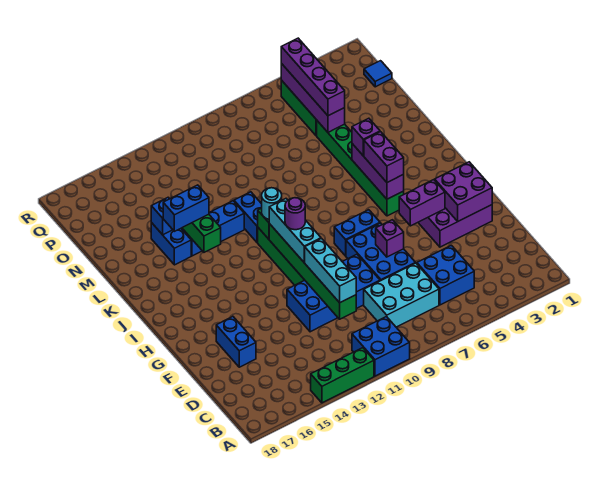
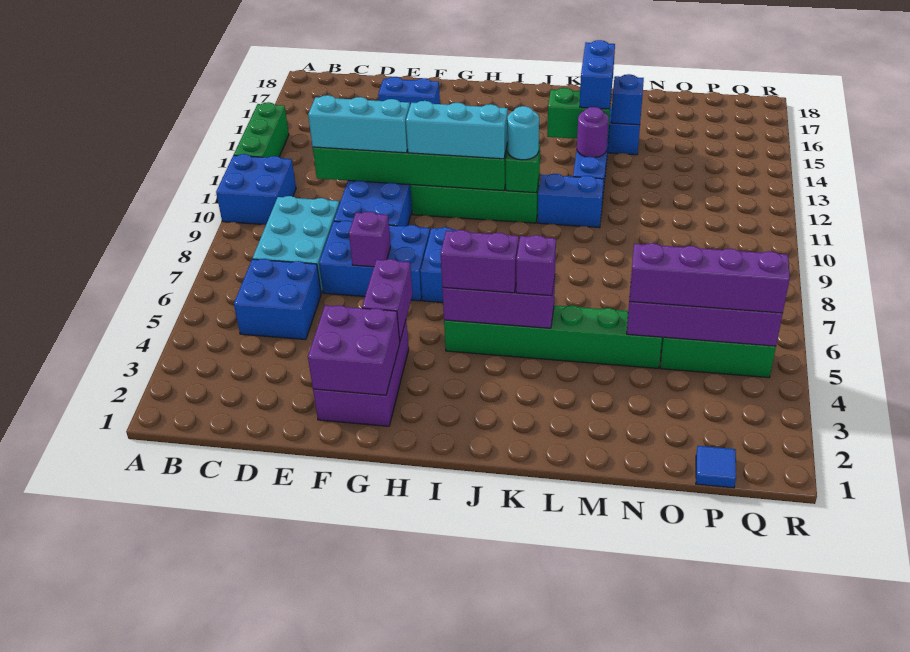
purple round brick H11 level 4 -> purple round brick L13 level 2

